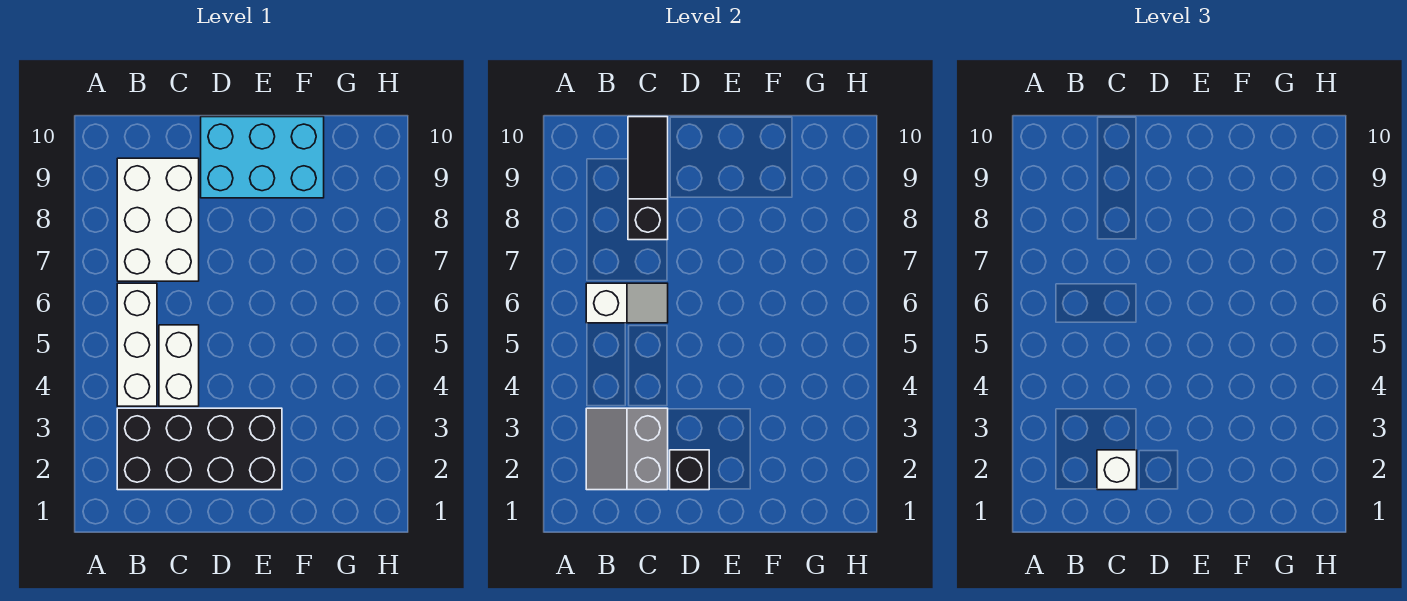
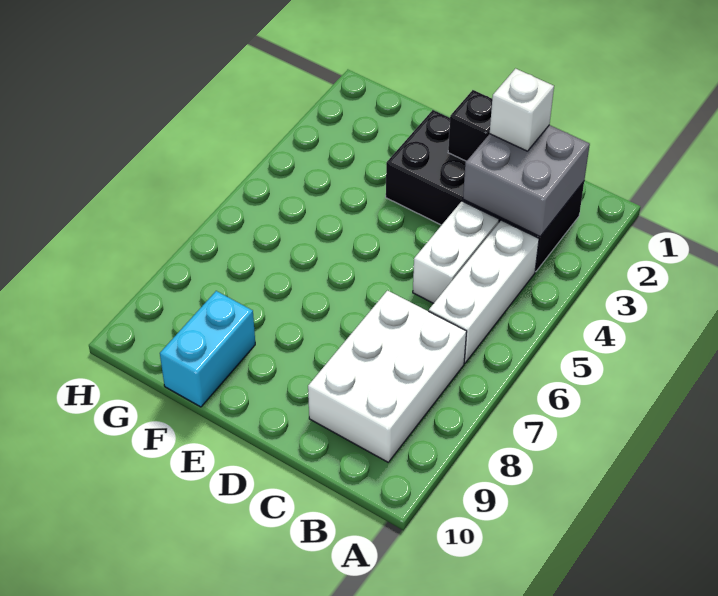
grey slope B2:C3 level 2 top C -> grey brick B2:C3 level 2
white slope B6:C6 level 2 top B -> none
black slope C8:C10 level 2 top 8 -> none
cyan brick D9:F10 level 1 -> cyan brick F9:F10 level 1

